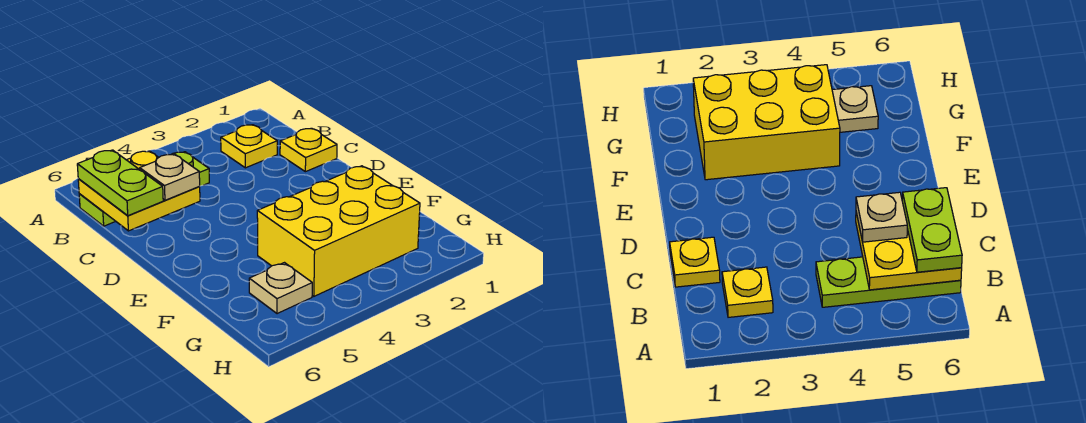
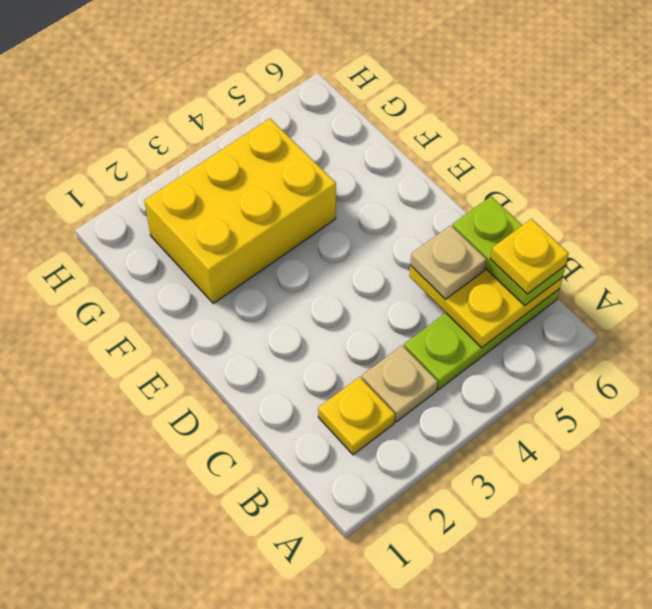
yellow plate C1 level 1 -> yellow plate B6 level 4
tan plate G5 level 1 -> tan plate B3 level 1

